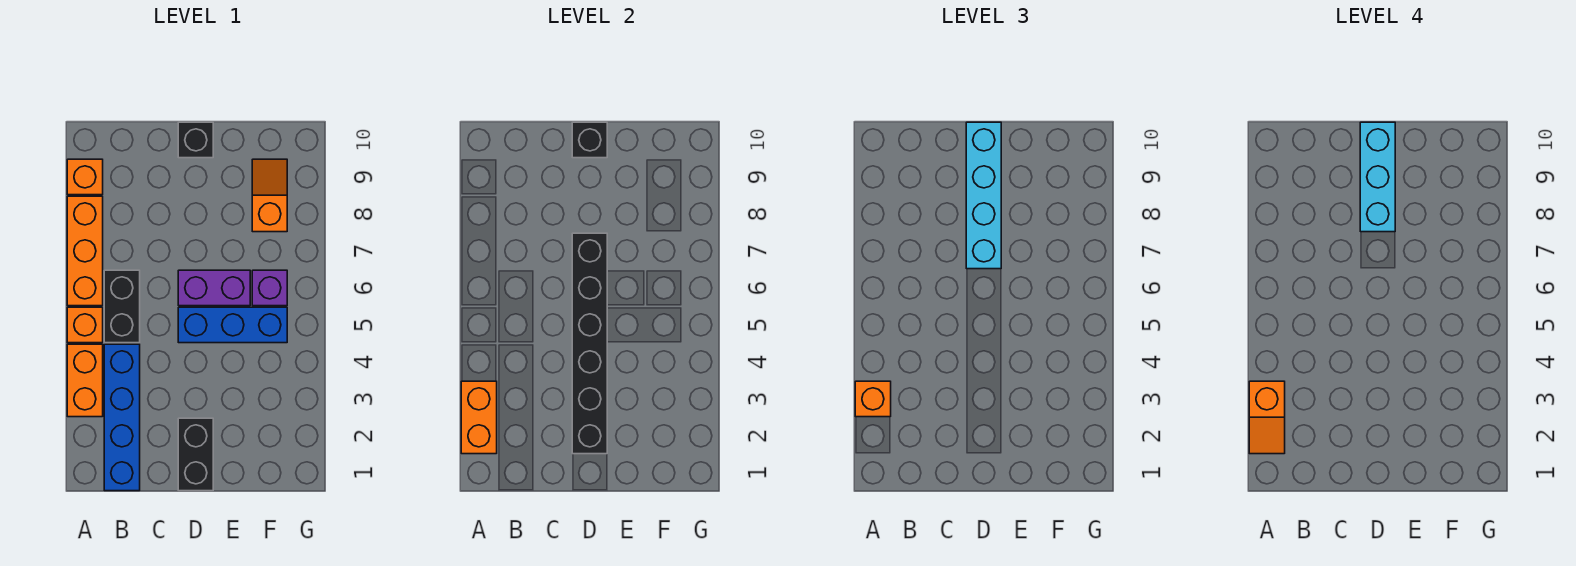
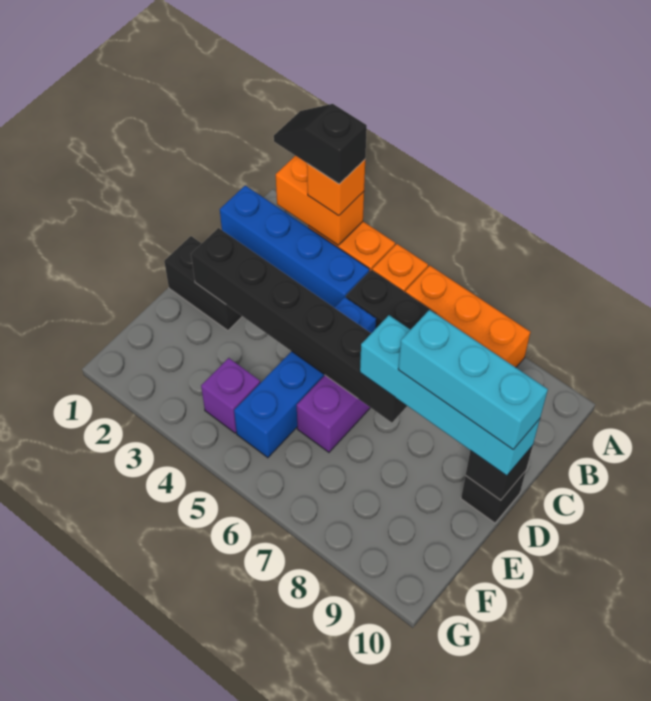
orange slope A2:A3 level 4 top 3 -> black slope A2:A3 level 4 top 3
orange brick A9 level 1 -> none
blue brick D5:F5 level 1 -> blue brick C5:F5 level 1
purple brick F6 level 1 -> purple brick F4 level 1
orange slope F8:F9 level 1 top 8 -> none

